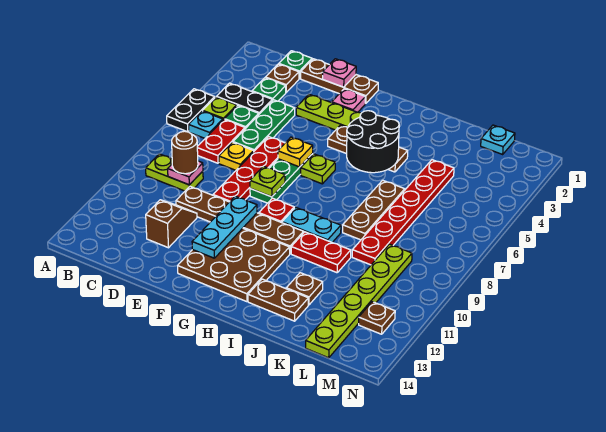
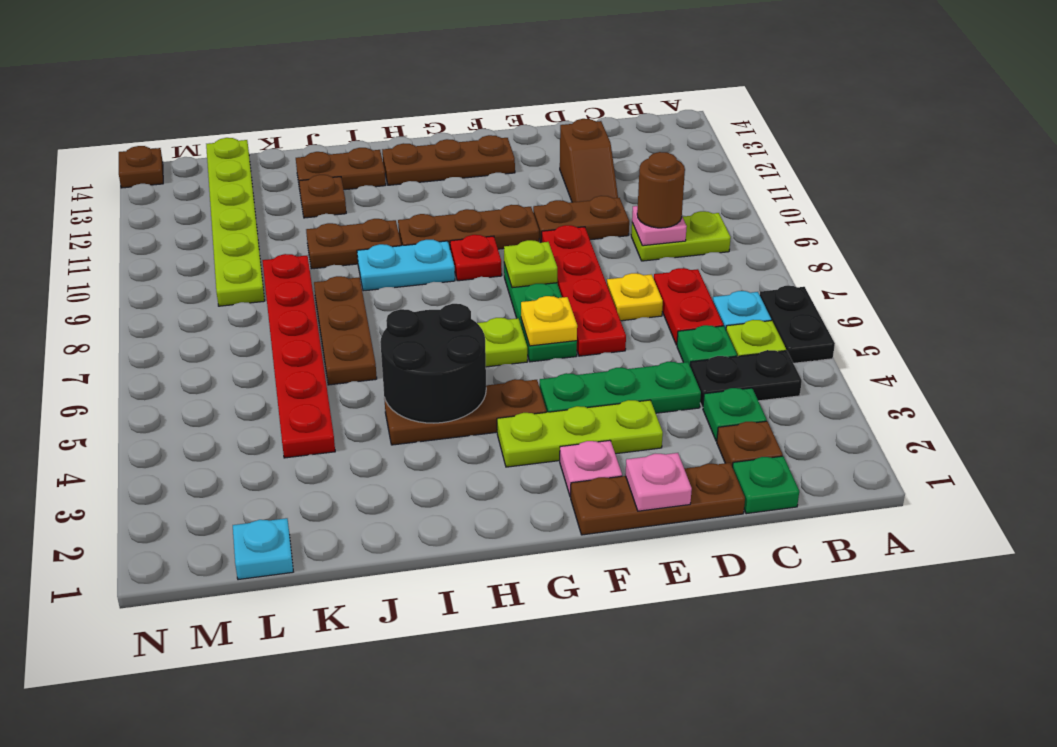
green plate D4:D6 level 1 -> green plate D4:F4 level 1
cyan plate F10:F12 level 2 -> none
brown plate F11:H13 level 1 -> brown plate F13:H13 level 1
red plate I10:J10 level 1 -> brown plate I10:J10 level 1
brown plate M12 level 1 -> brown plate N14 level 1

